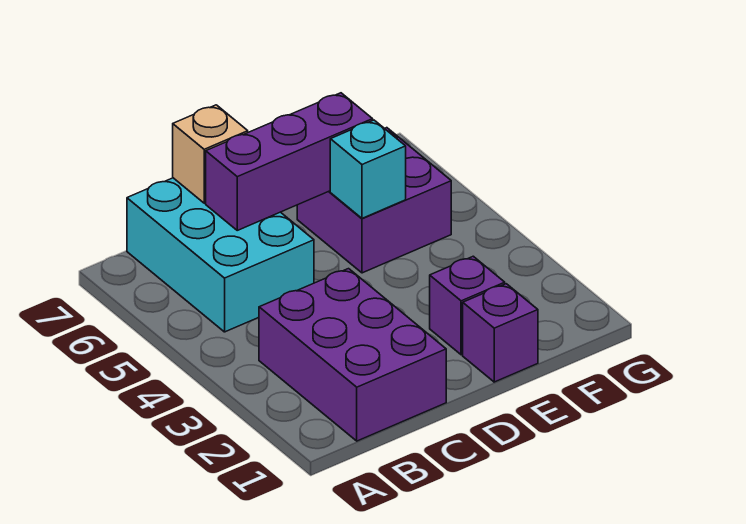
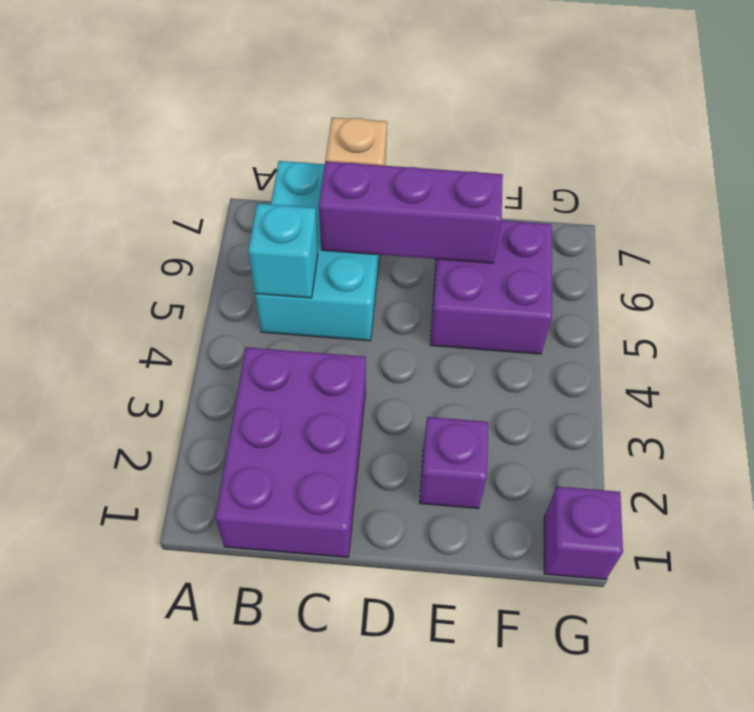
purple brick E1 level 1 -> purple brick G1 level 1
cyan brick E5 level 2 -> cyan brick B5 level 2

